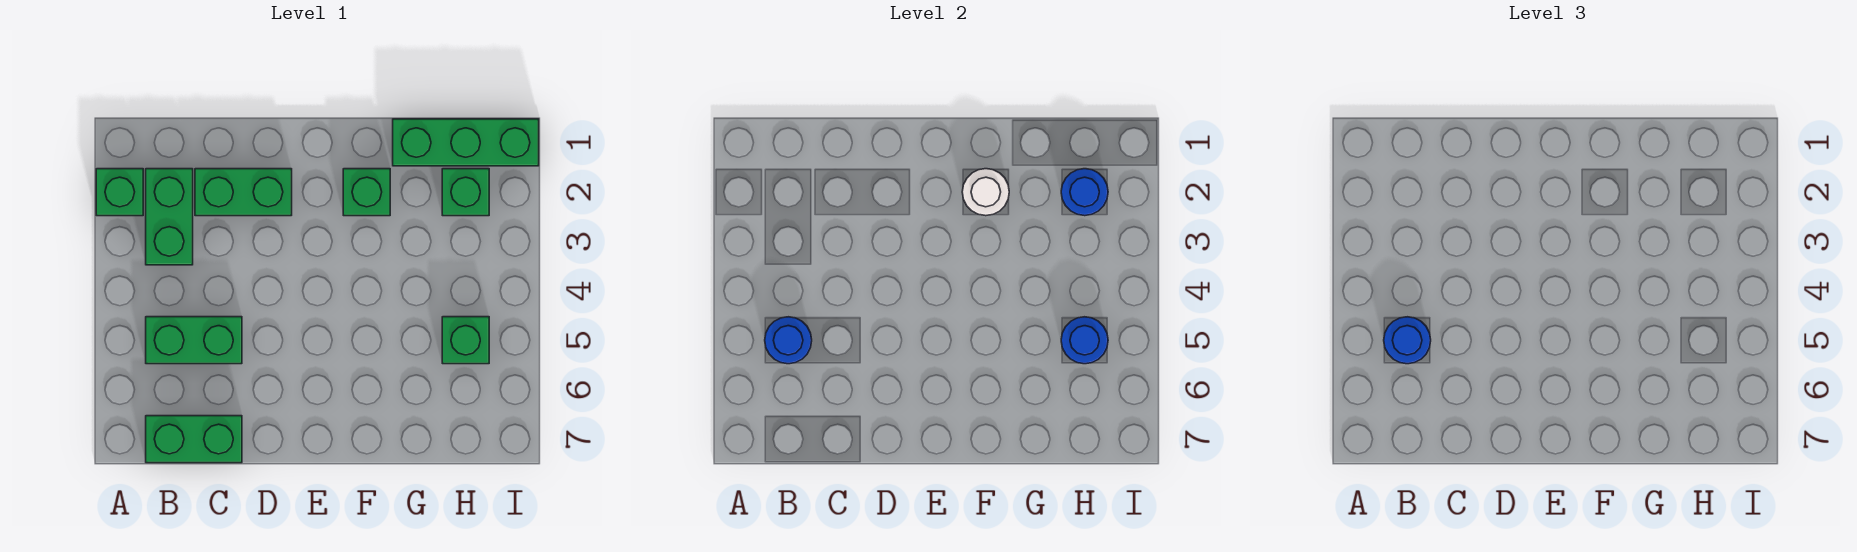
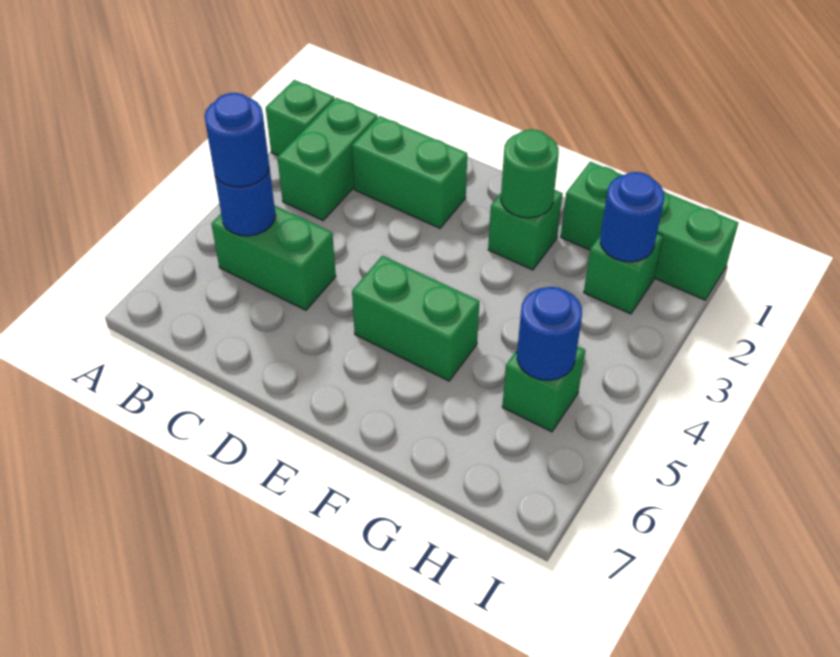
green brick B7:C7 level 1 -> green brick E5:F5 level 1
white round brick F2 level 2 -> green round brick F2 level 2

